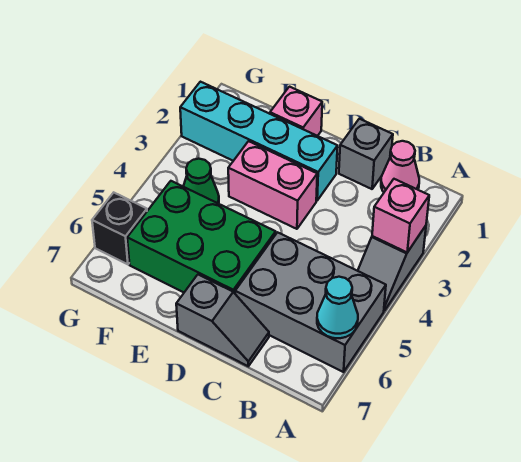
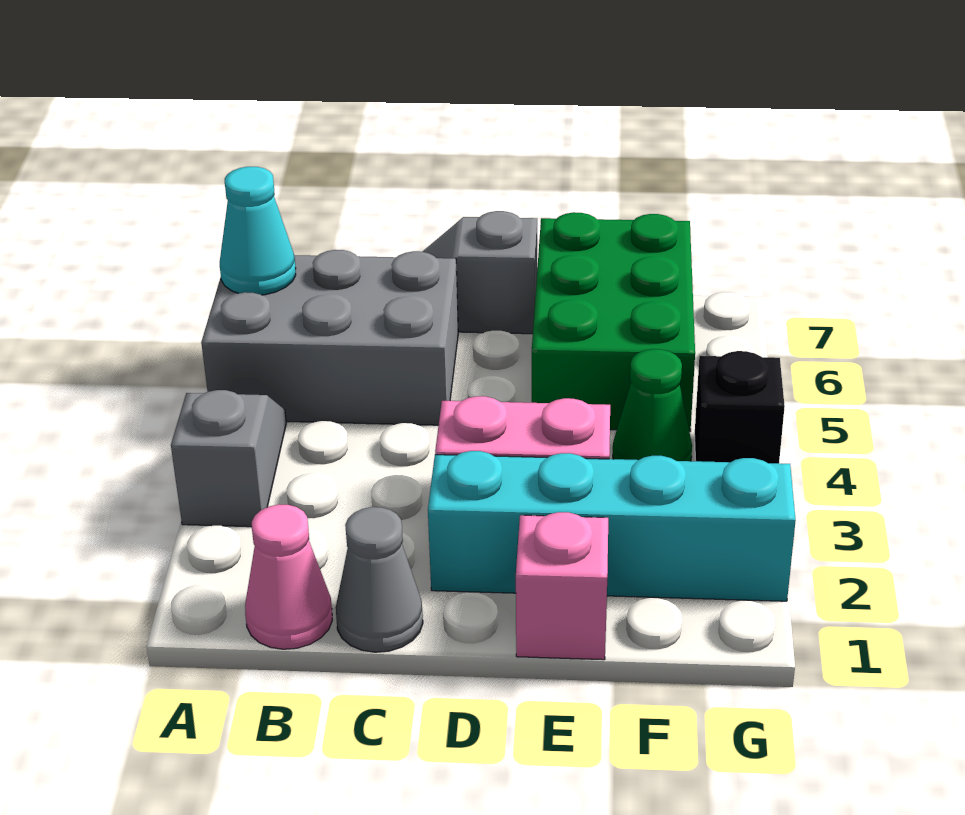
pink brick A3 level 2 -> none
grey brick C1 level 1 -> grey cone C1 level 1
green brick D5:F6 level 1 -> green brick E5:F7 level 1
black brick G6 level 1 -> black brick G4 level 1

